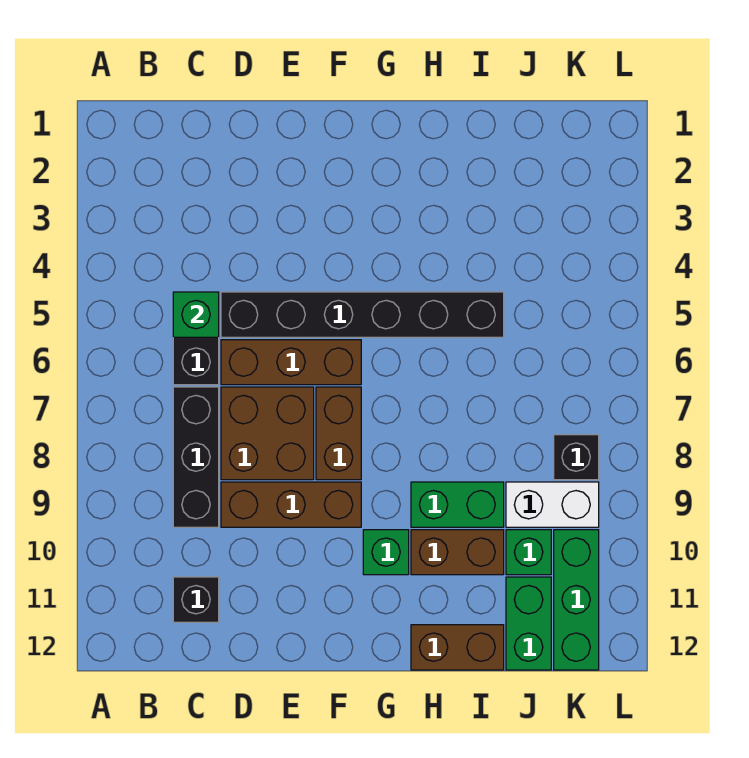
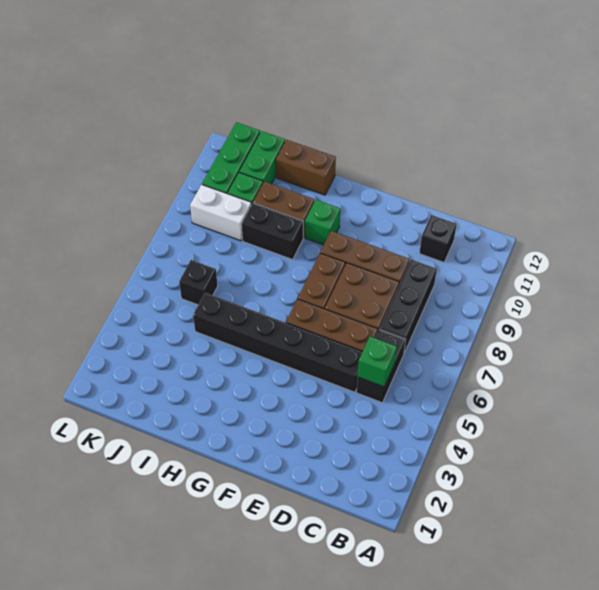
green brick H9:I9 level 1 -> black brick H9:I9 level 1
black brick K8 level 1 -> black brick J6 level 1

